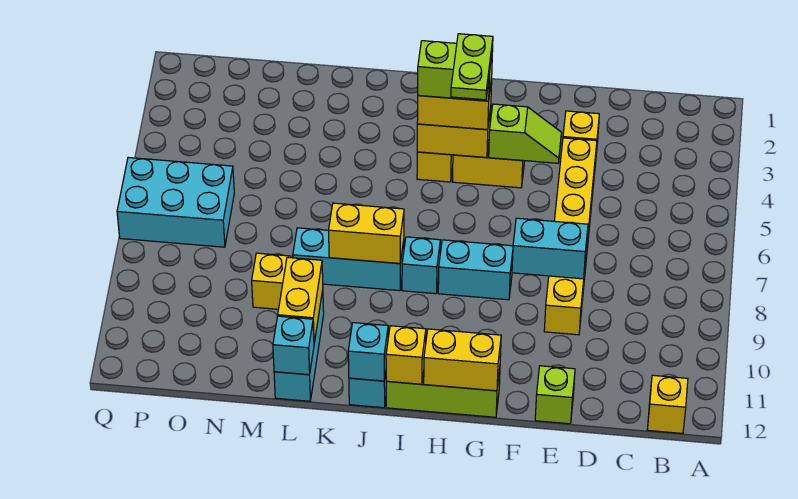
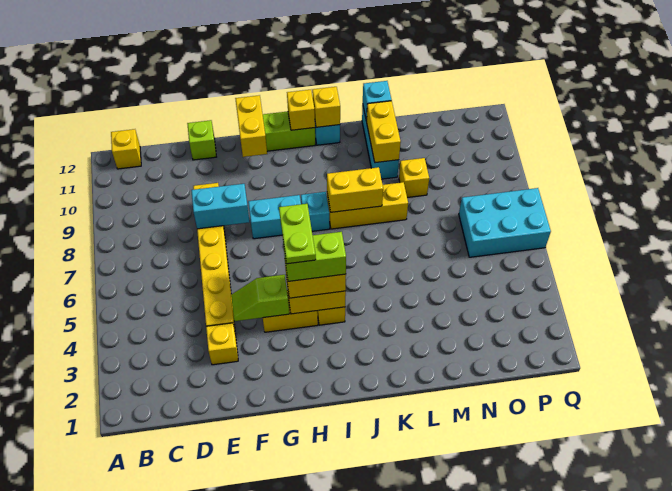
yellow brick G12:H12 level 2 -> yellow brick G11:G12 level 2
cyan brick J8:L8 level 1 -> yellow brick J8:L8 level 1
cyan brick J12 level 2 -> yellow brick J12 level 2

